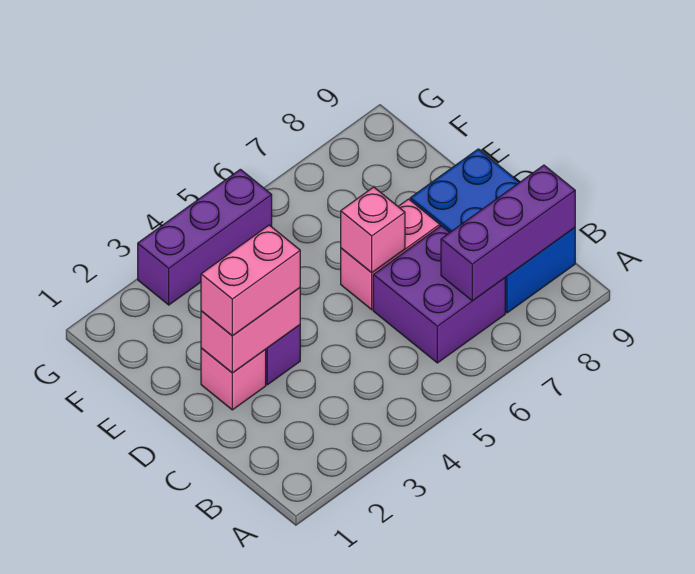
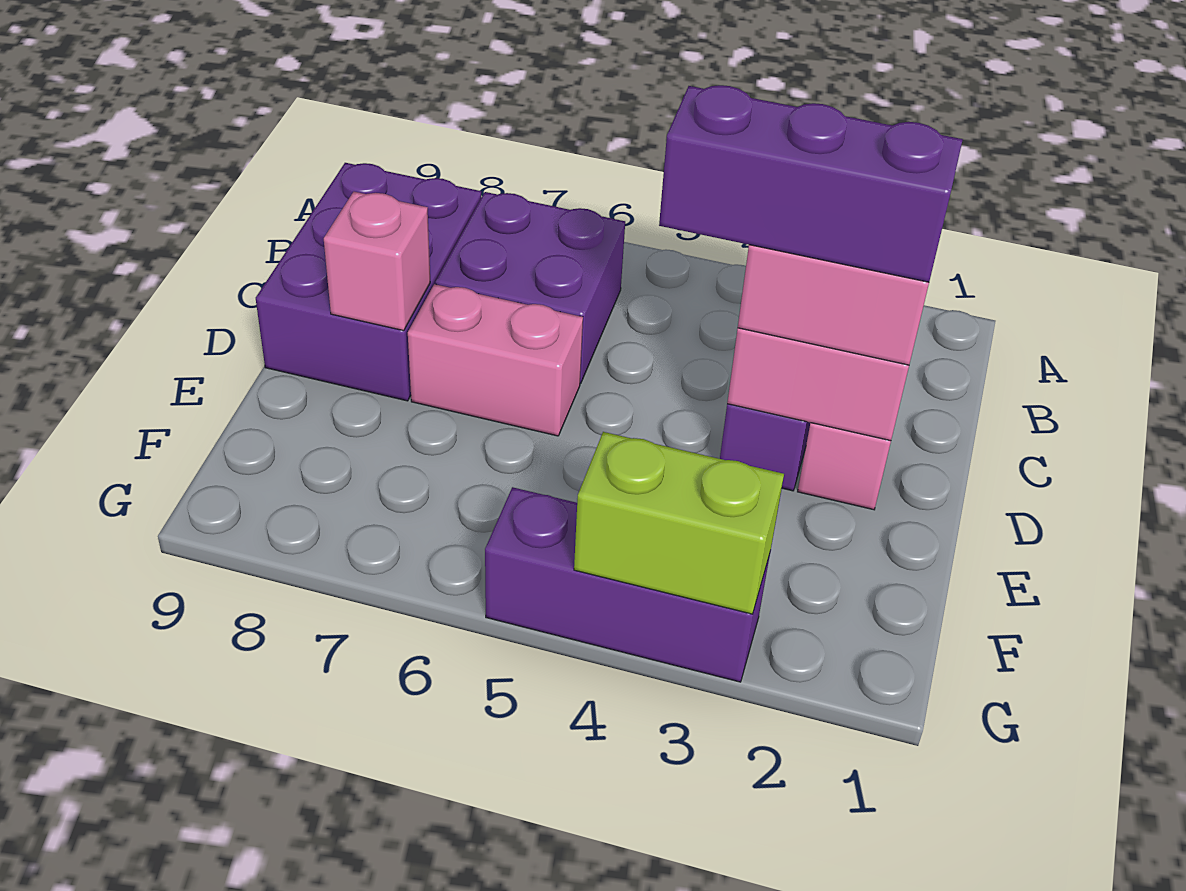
purple brick B7:B9 level 2 -> purple brick D2:D4 level 4
blue brick B8:D9 level 1 -> purple brick B8:D9 level 1
pink brick D6 level 2 -> pink brick D8 level 2
none -> lime brick G3:G4 level 2

